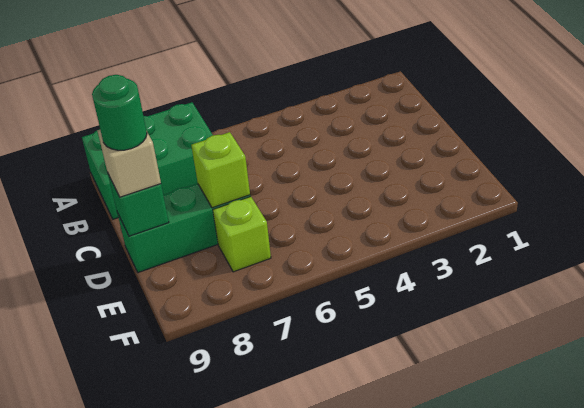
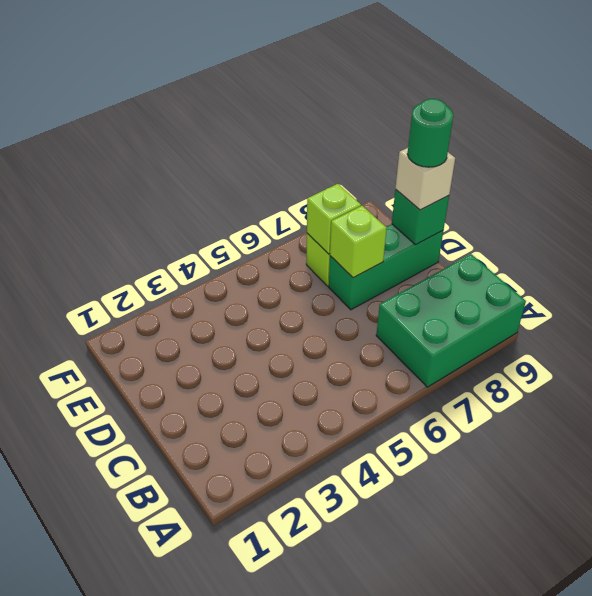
none -> lime brick E7 level 2

